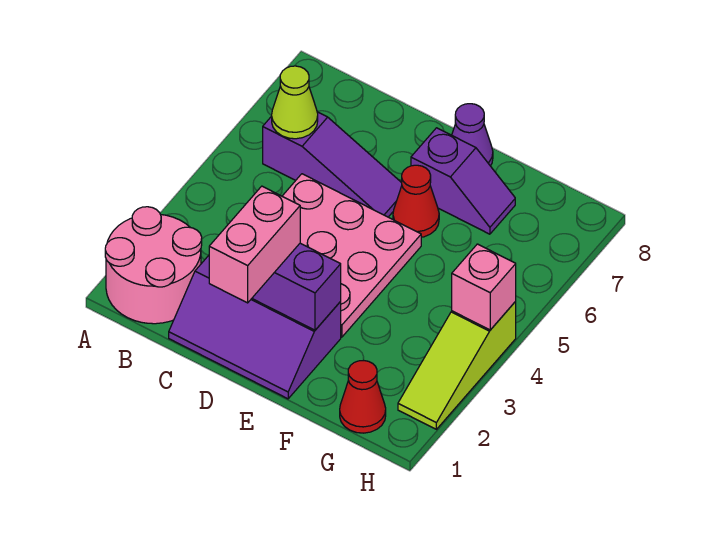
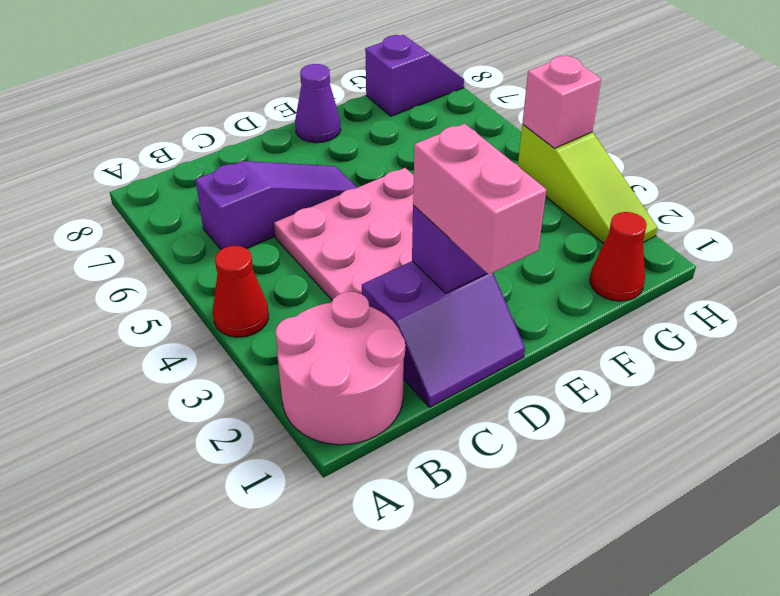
lime cone B6 level 2 -> none
purple slope C1:E2 level 1 top 2 -> purple slope C1:D2 level 1 top 2
red cone E6 level 1 -> red cone A4 level 1
purple slope E7:F7 level 1 top E -> purple slope G8:H8 level 1 top G

